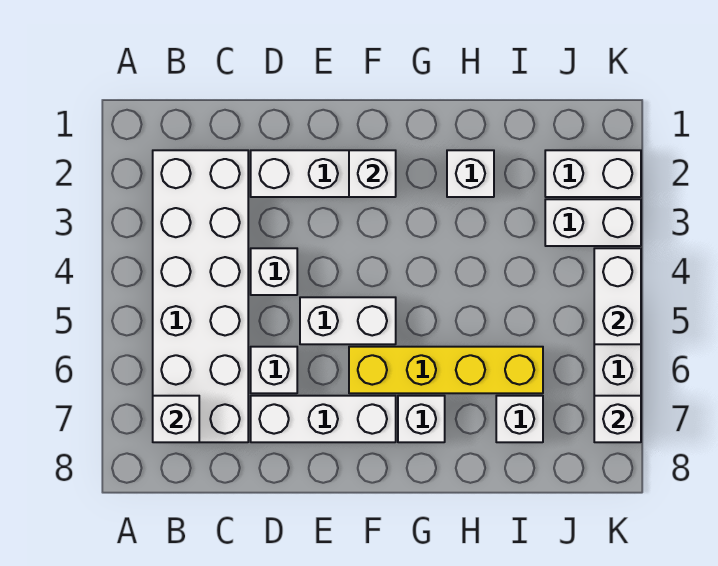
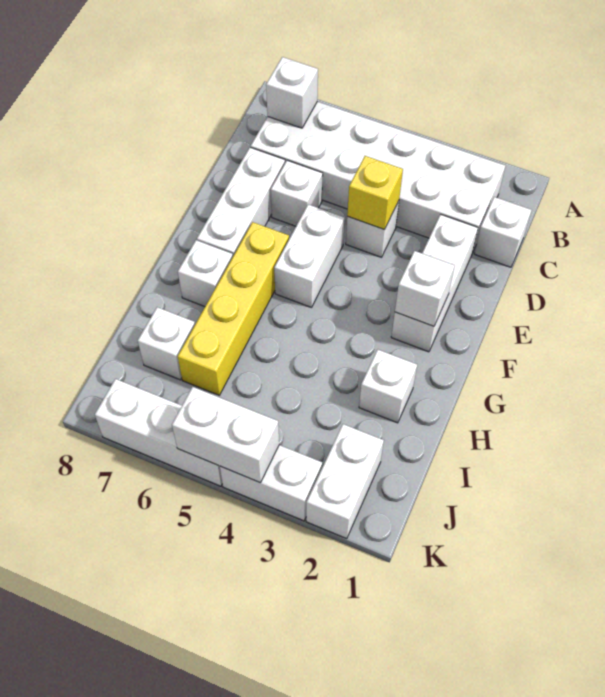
none -> yellow brick D4 level 2
white brick J3:K3 level 1 -> white brick K3:K4 level 1
white brick K7 level 2 -> white brick C1 level 1

